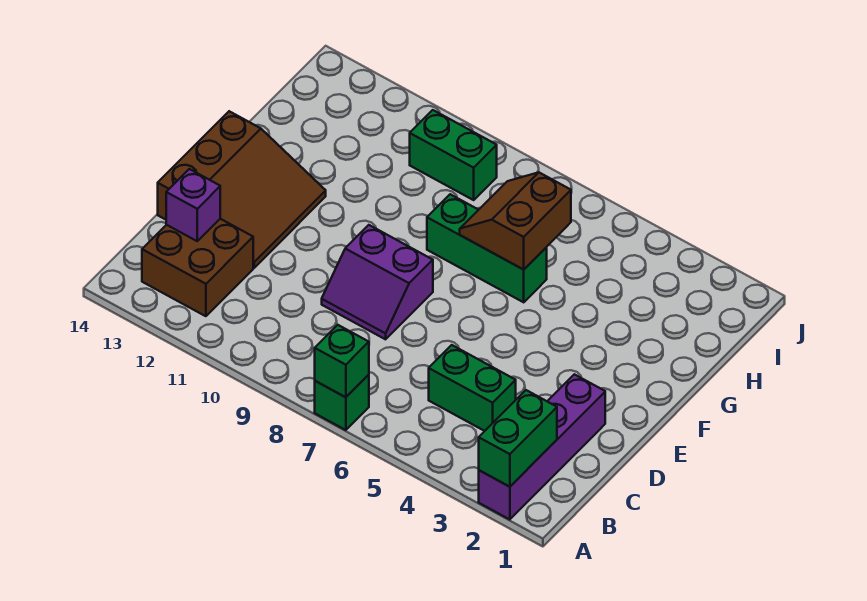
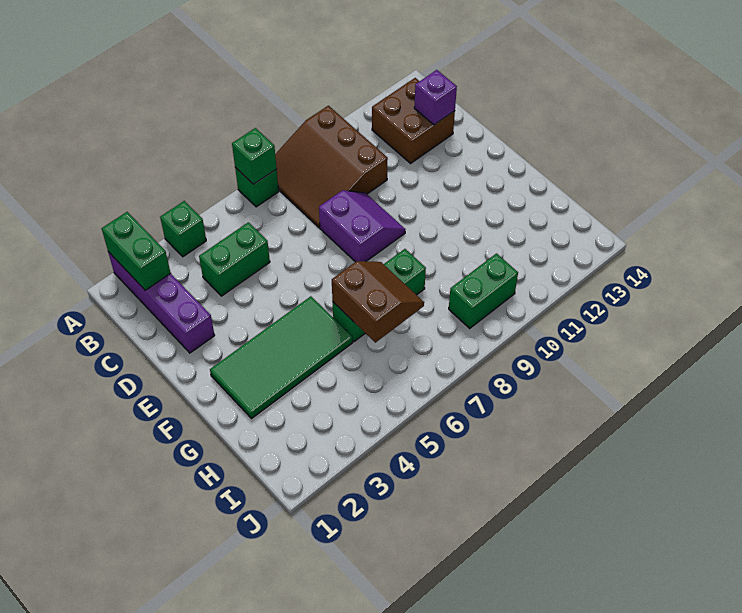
none -> green brick A4 level 1
purple slope D8:E9 level 1 top E -> purple slope D8:E9 level 1 top 8
brown slope D12:F14 level 1 top 14 -> brown slope A8:C10 level 1 top 10
none -> green tile F2:G5 level 1

